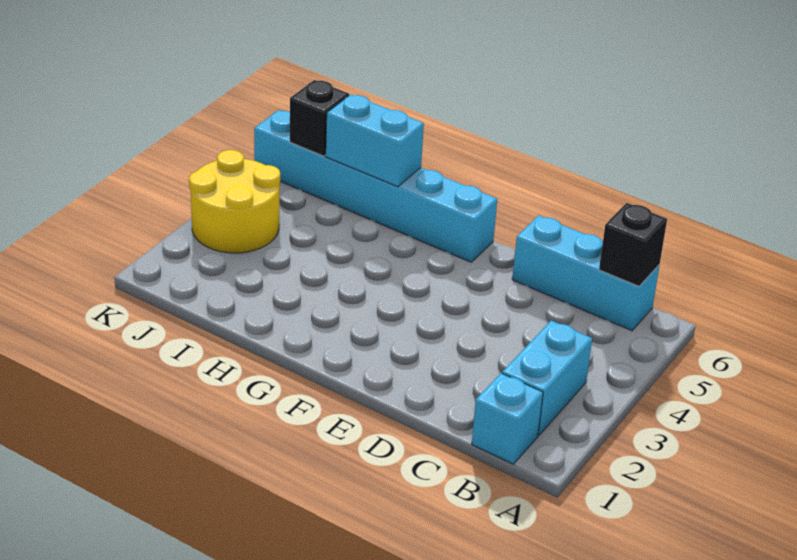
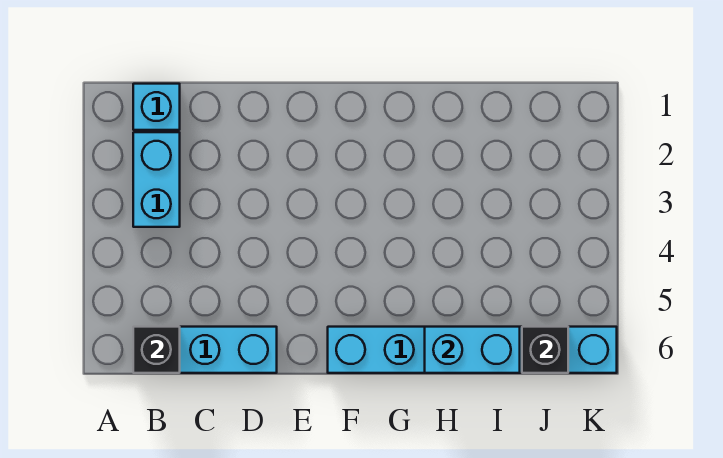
yellow round brick J3:K4 level 1 -> none

